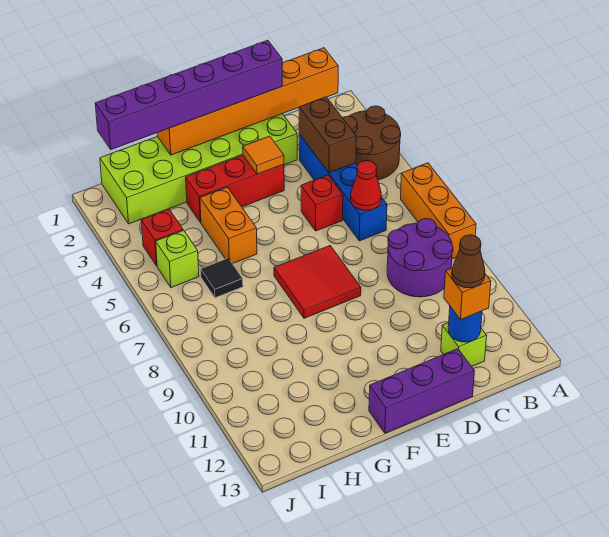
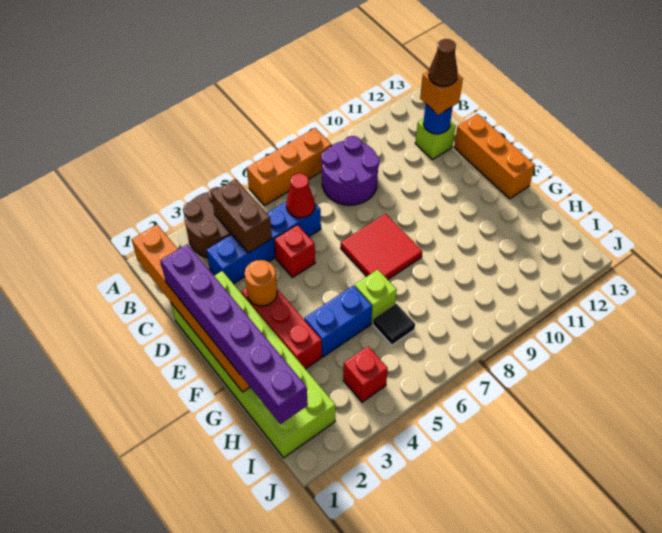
brown brick C3:C4 level 2 -> brown brick B4:C4 level 2
purple brick D13:F13 level 1 -> orange brick D13:F13 level 1
orange tile E3 level 2 -> orange round brick E3 level 2
orange brick G4:G5 level 1 -> blue brick G4:G5 level 1
lime brick I5 level 1 -> lime brick G6 level 1

